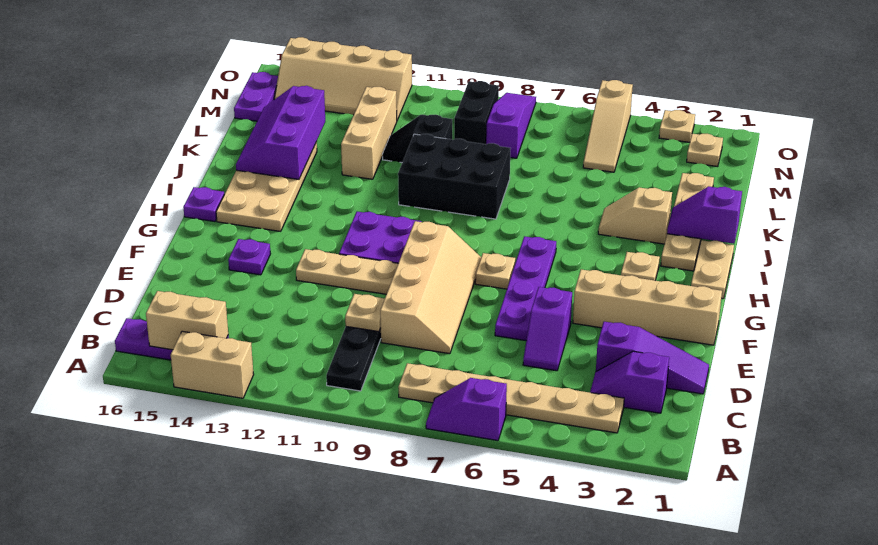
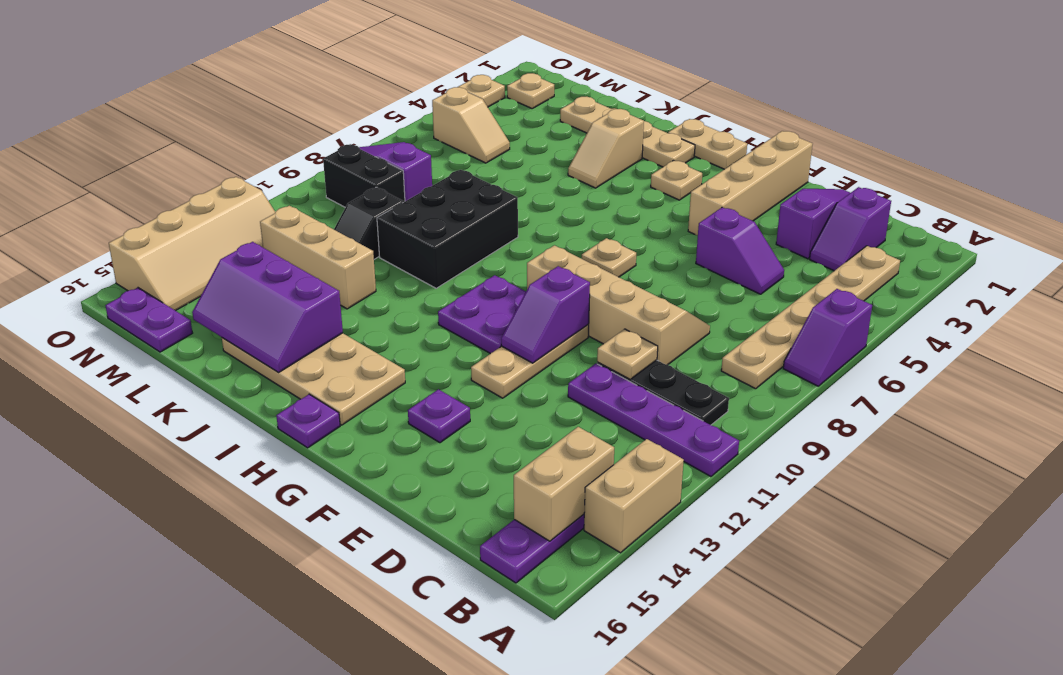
purple plate E6:H6 level 1 -> purple plate A11:D11 level 1
purple slope J1:J2 level 2 top 1 -> purple slope F10:F11 level 2 top 10
tan slope M5:O5 level 1 top O -> tan slope M5:N5 level 1 top N

